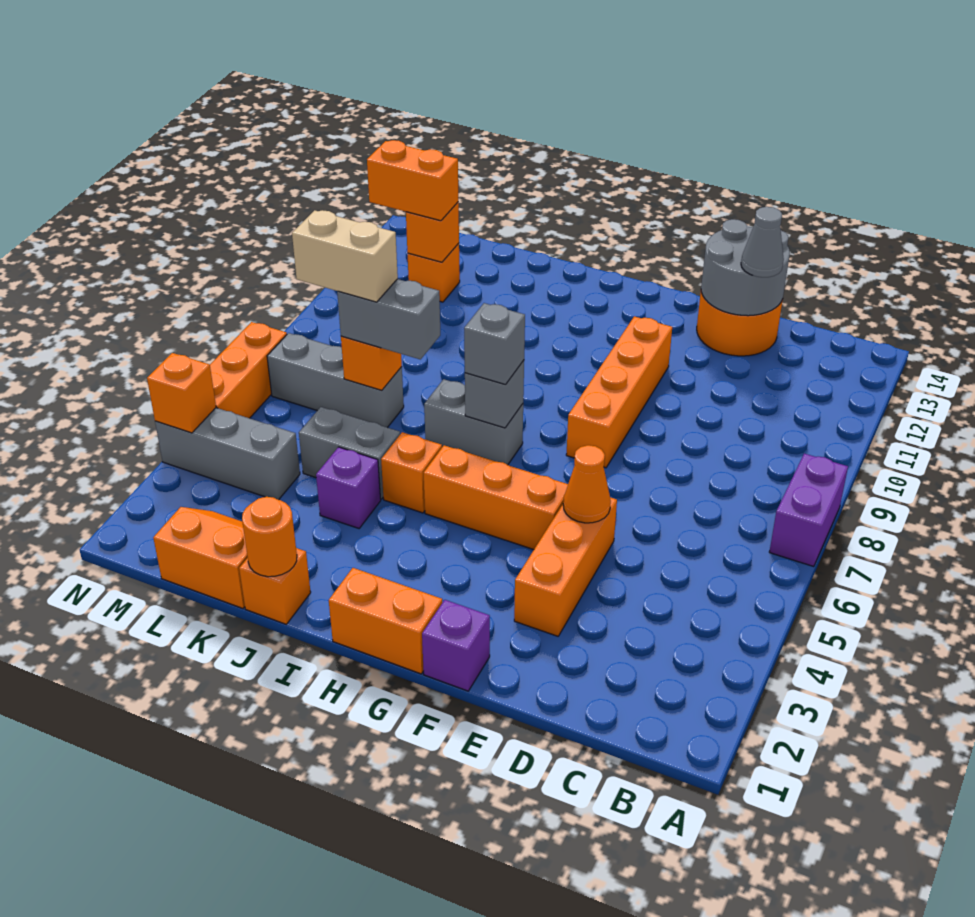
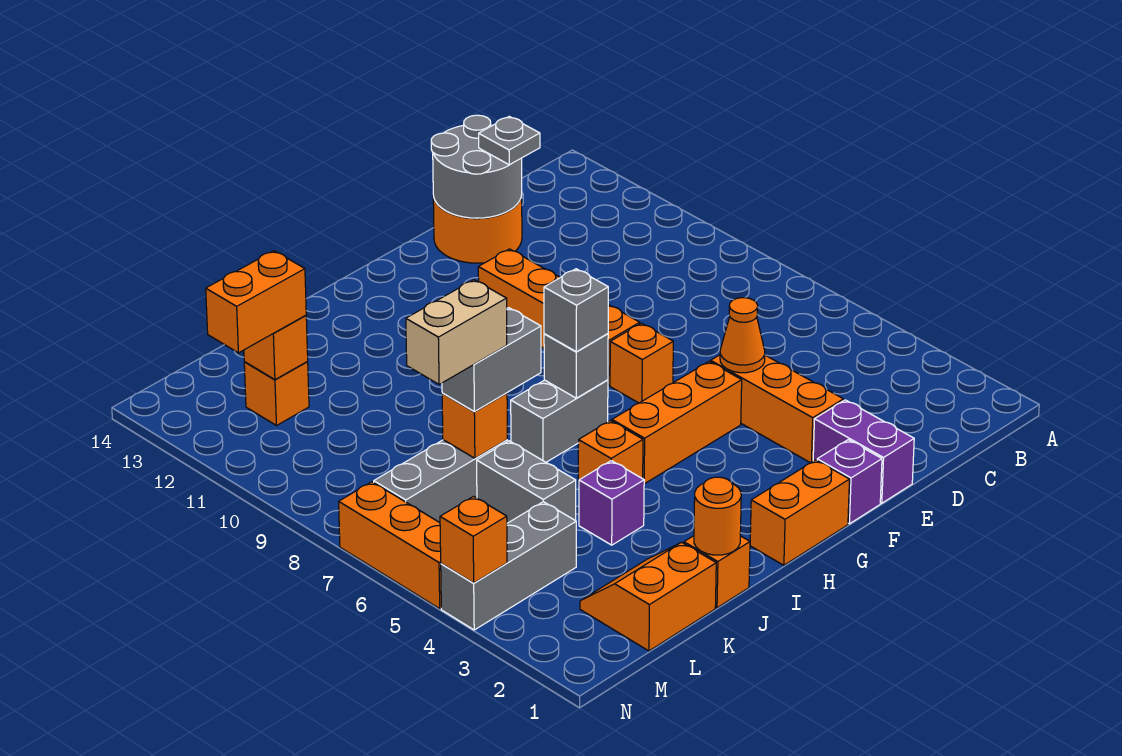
purple brick A7:A8 level 1 -> purple brick E1:E2 level 1
grey cone D13 level 3 -> grey plate D13 level 3
none -> orange brick F7 level 1
grey brick J5:K5 level 1 -> grey brick K5:K6 level 1

